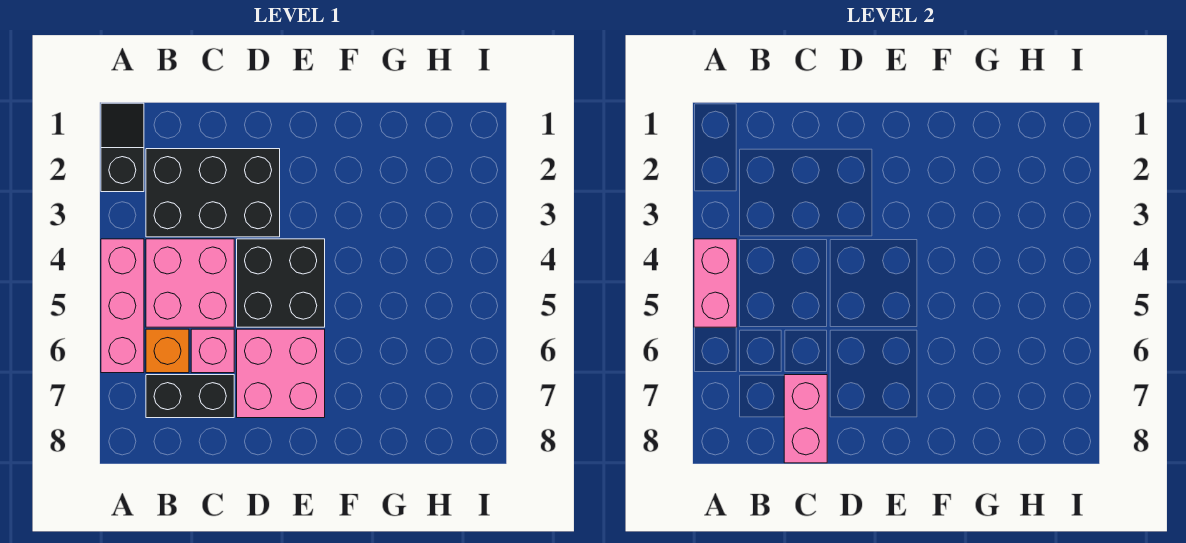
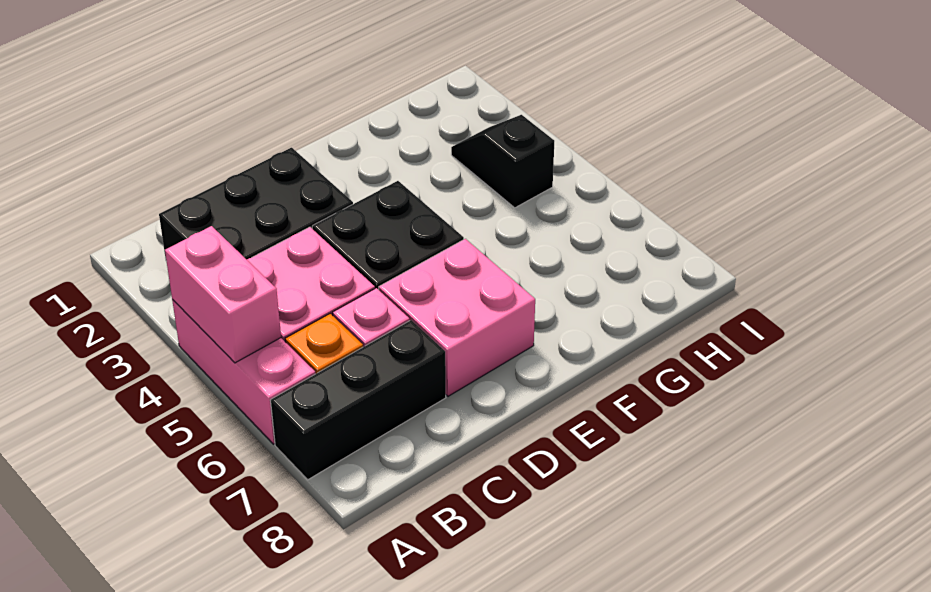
black slope A1:A2 level 1 top 2 -> black slope H3:H4 level 1 top 4
black brick B7:C7 level 1 -> black brick A7:C7 level 1
pink brick C7:C8 level 2 -> none

